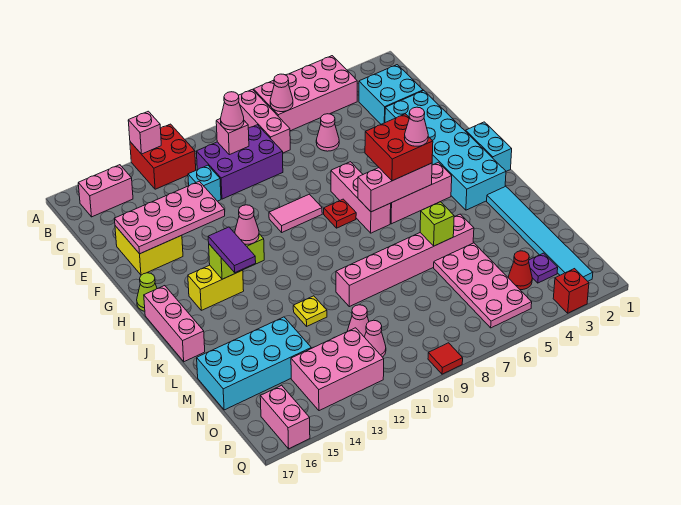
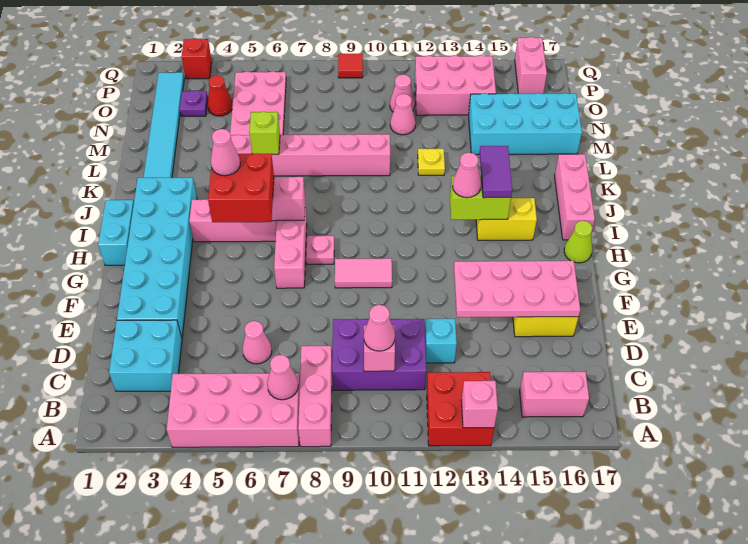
red plate H8 level 1 -> pink plate H8 level 1

